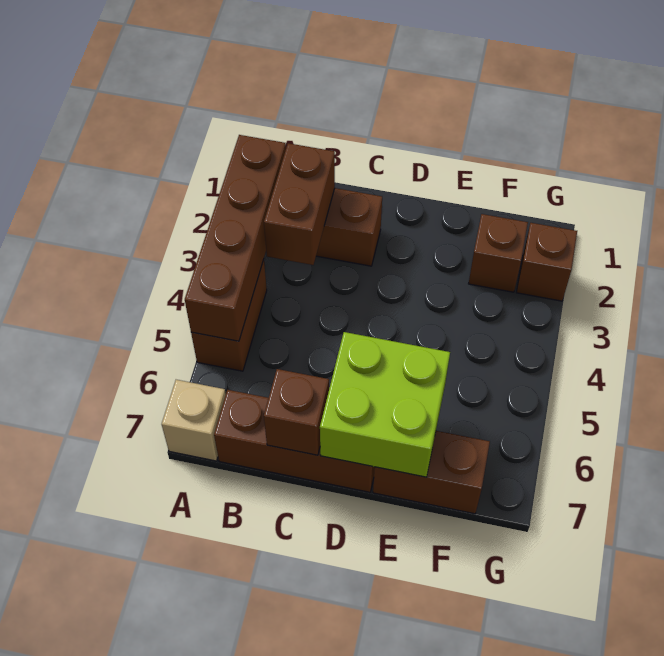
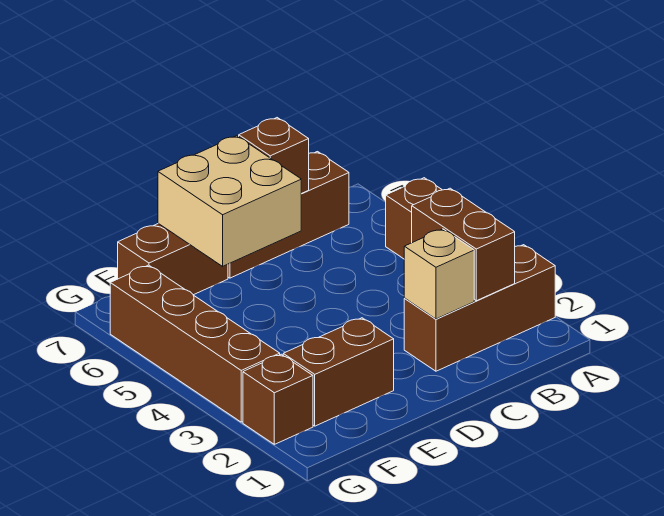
brown brick A2:A5 level 2 -> brown brick G3:G6 level 1
tan brick A7 level 1 -> tan brick C2 level 2
lime brick D6:E7 level 2 -> tan brick D6:E7 level 2
brown brick F2 level 1 -> brown brick E2:F2 level 1

